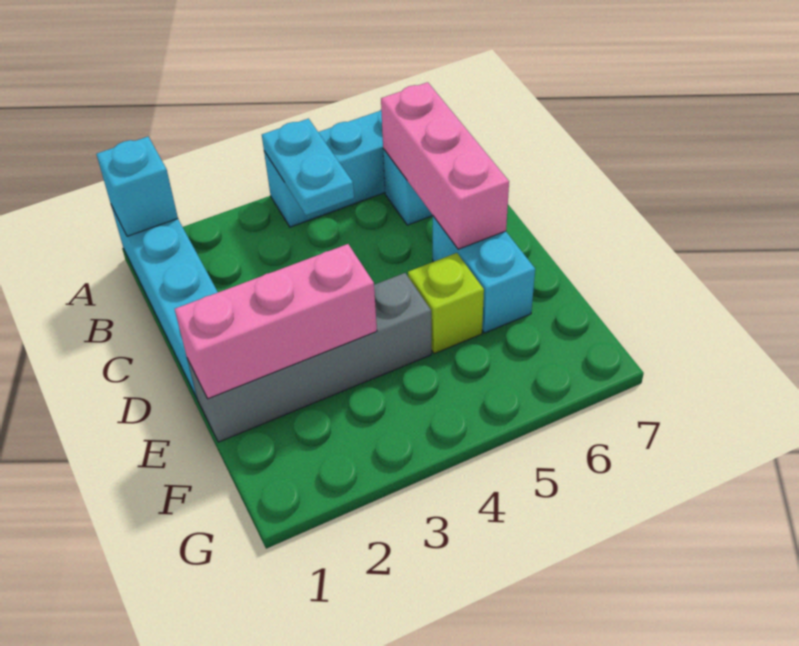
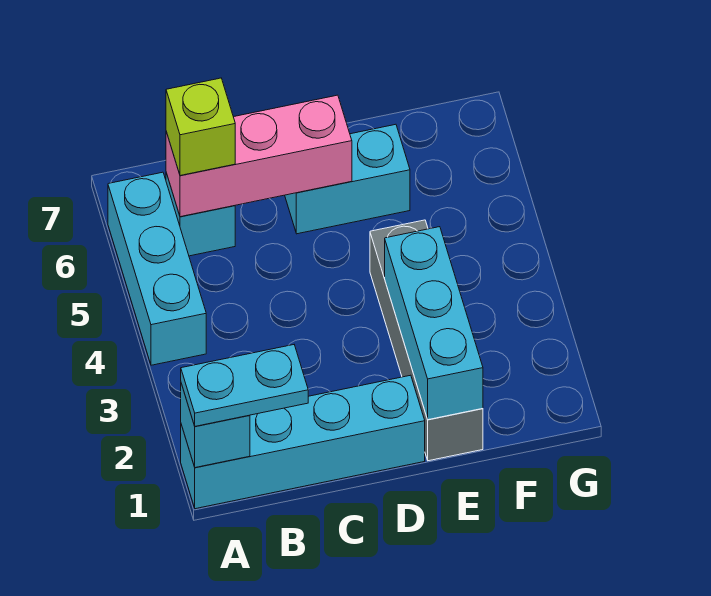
cyan plate A4:B4 level 2 -> cyan plate A1:B1 level 3
pink brick E1:E3 level 2 -> cyan brick E1:E3 level 2
lime brick E5 level 1 -> lime brick B6 level 3

